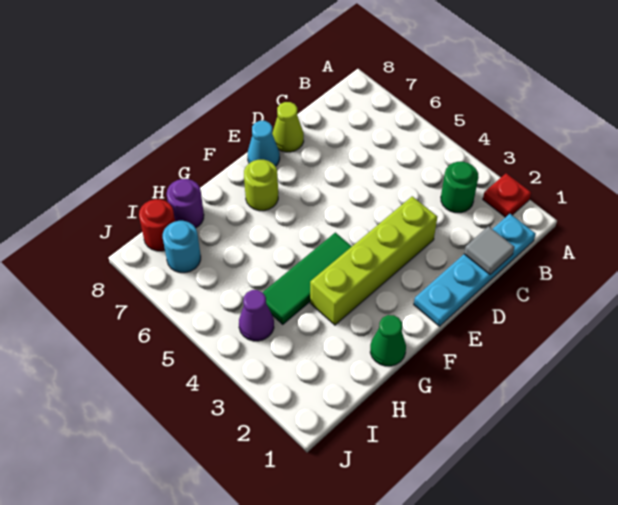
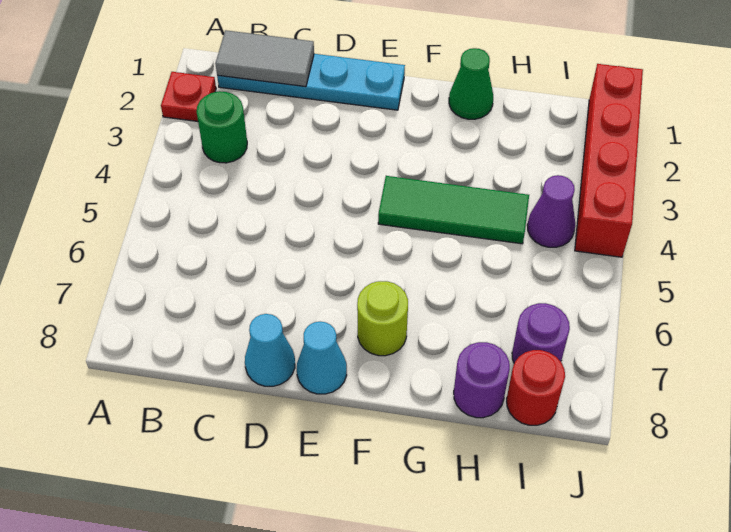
grey tile C1 level 2 -> grey tile B1:C1 level 2
lime brick D3:G3 level 1 -> none
lime cone D8 level 1 -> cyan cone D8 level 1
cyan round brick I7 level 1 -> purple round brick I7 level 1
none -> red brick J1:J4 level 1

